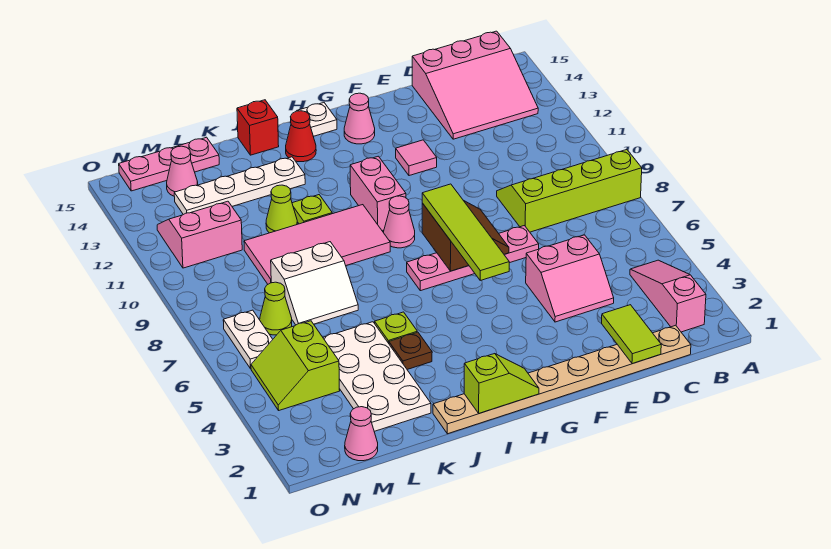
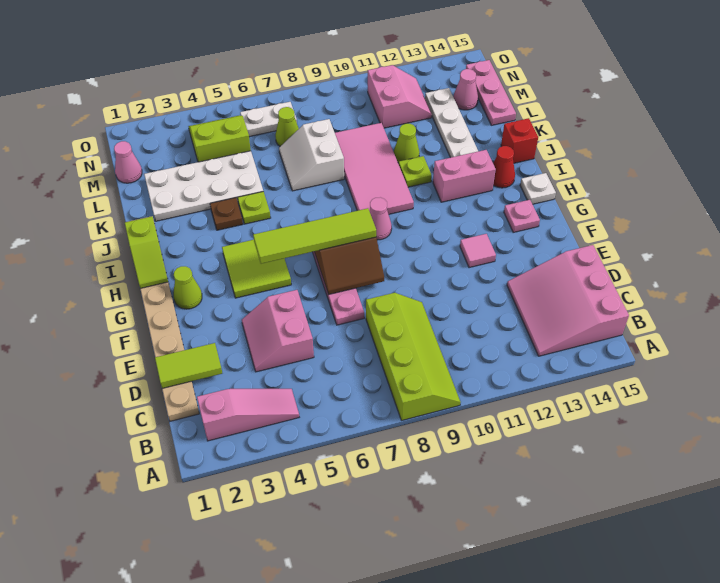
none -> lime cone G2 level 1
none -> lime tile G4:H5 level 1
pink cone G14 level 1 -> pink plate G14 level 1
pink brick H10:H11 level 1 -> pink brick I12:I13 level 1

